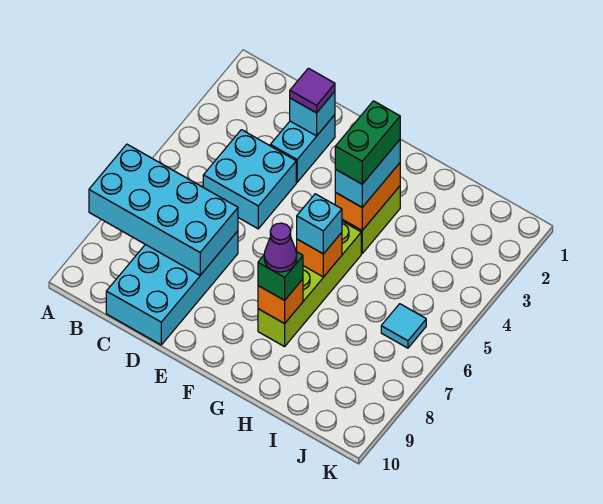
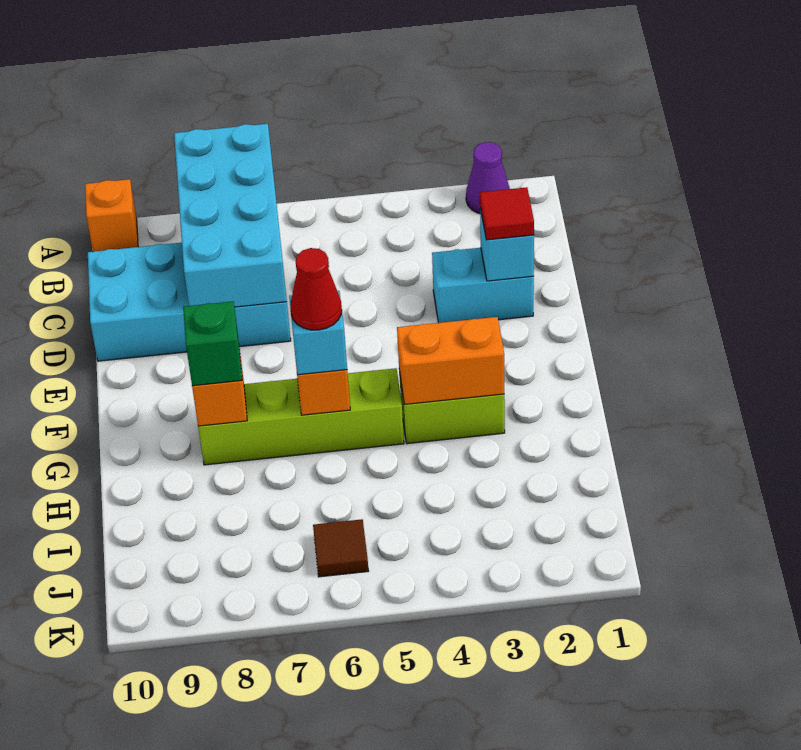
none -> orange brick A10 level 1
cyan brick C4:D5 level 1 -> none
purple tile D2 level 3 -> red tile D2 level 3
cyan brick G3:G4 level 3 -> none
green brick G3:G4 level 4 -> none
none -> red cone G6 level 4
purple cone G8 level 4 -> purple cone A2 level 1
cyan tile J6 level 1 -> brown tile J6 level 1

